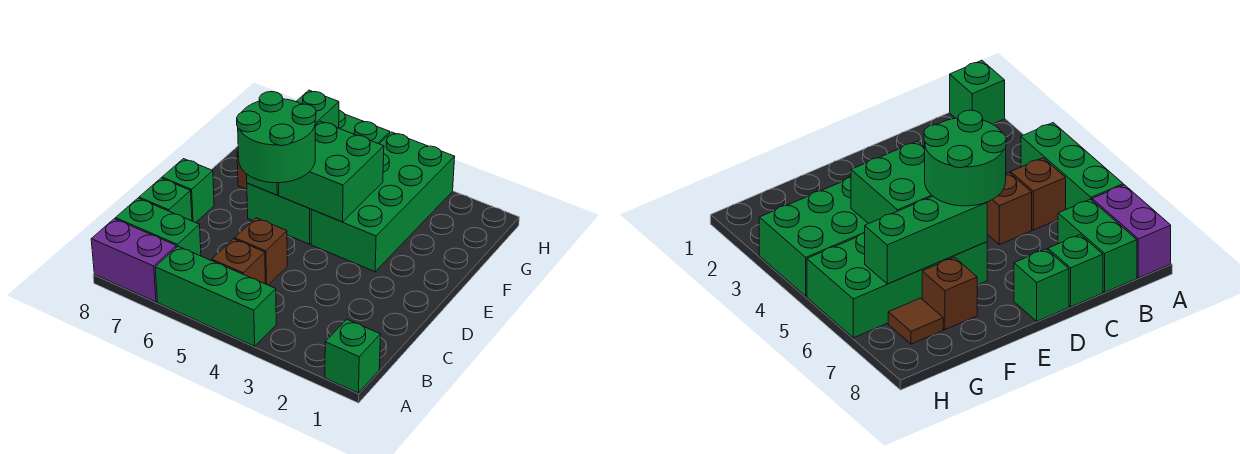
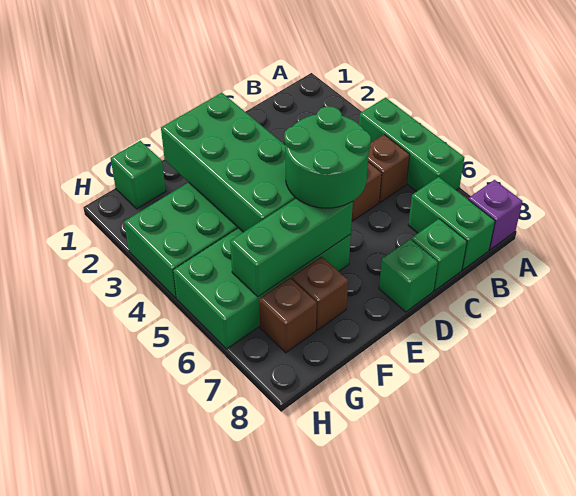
green brick A1 level 1 -> green brick G1 level 1
purple brick A7:A8 level 1 -> purple brick A8 level 1
green brick E4:F5 level 2 -> green brick E2:F5 level 2
brown tile G7 level 1 -> brown brick G7 level 1

